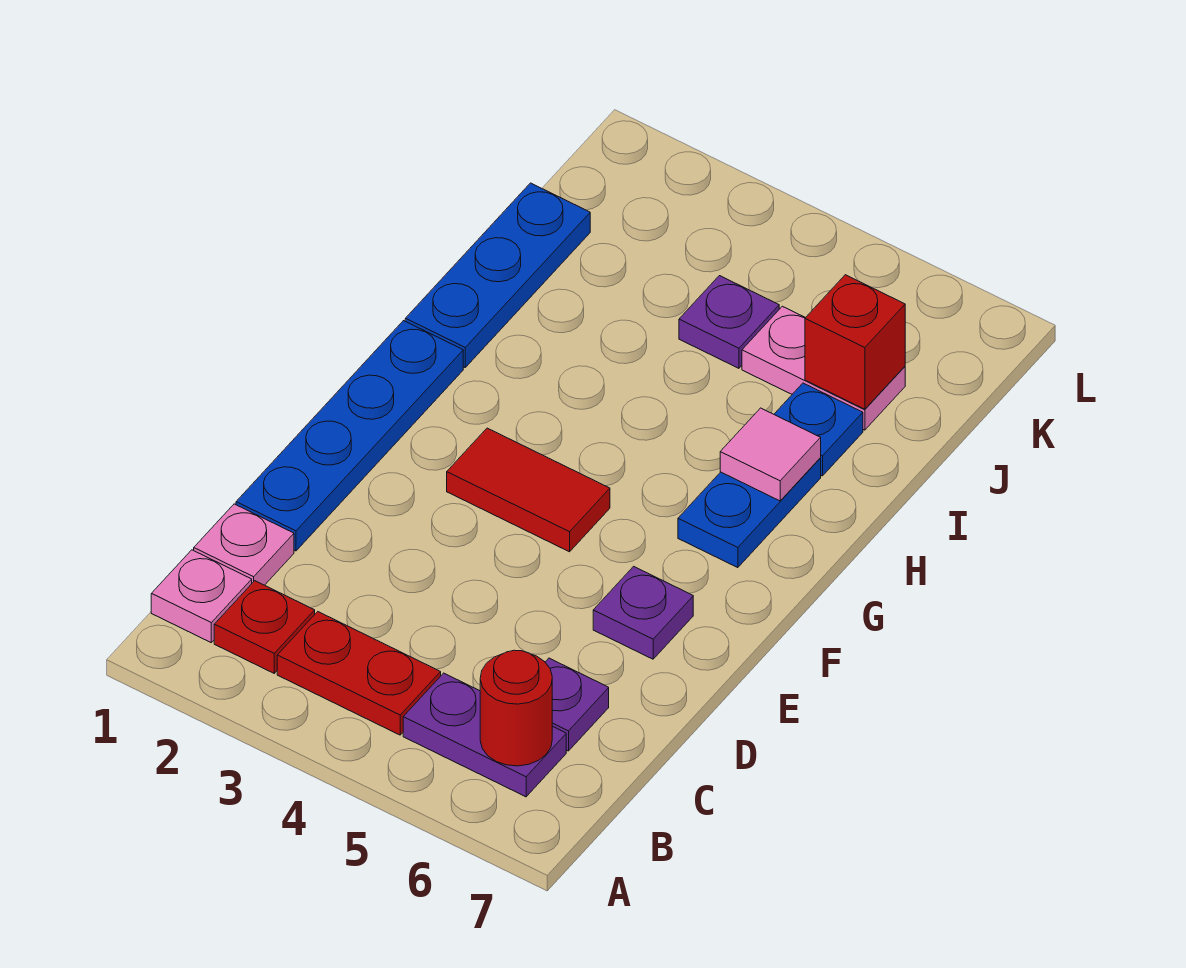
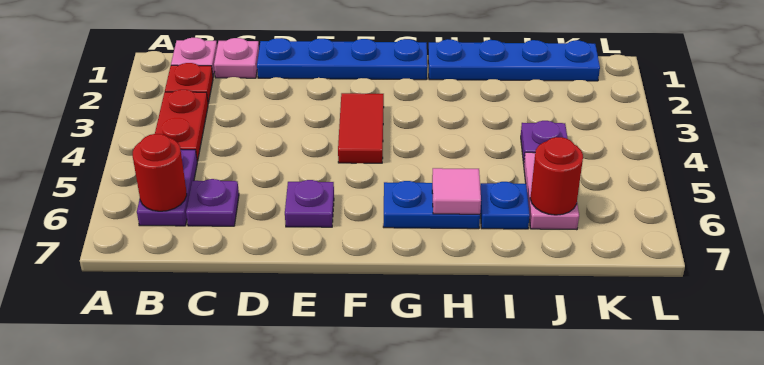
blue plate H1:J1 level 1 -> blue plate H1:K1 level 1
red brick J6 level 2 -> red round brick J6 level 2

